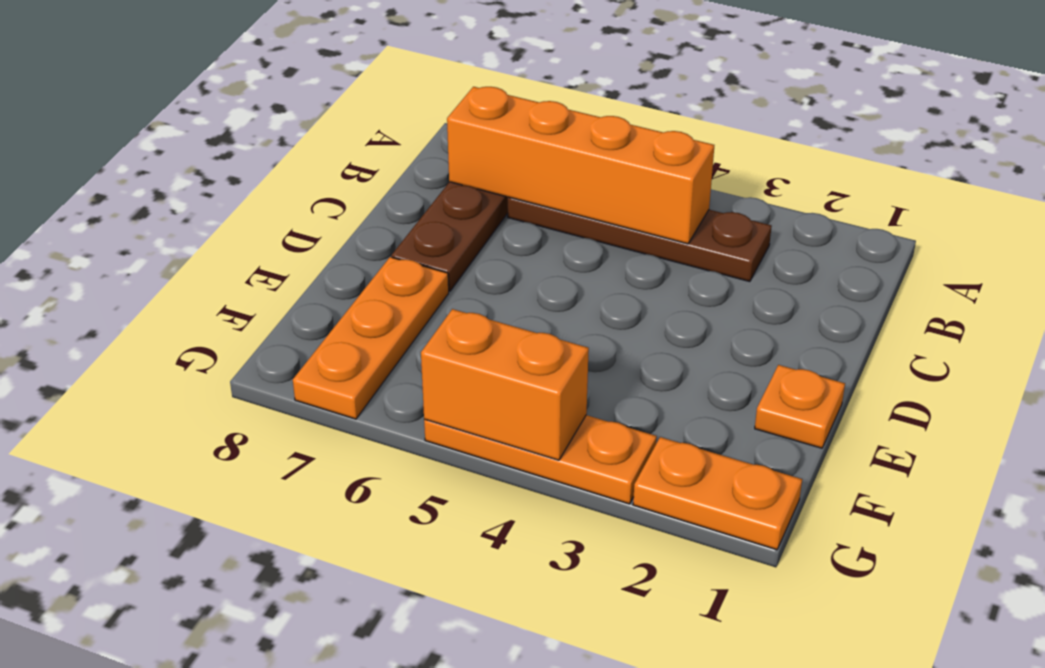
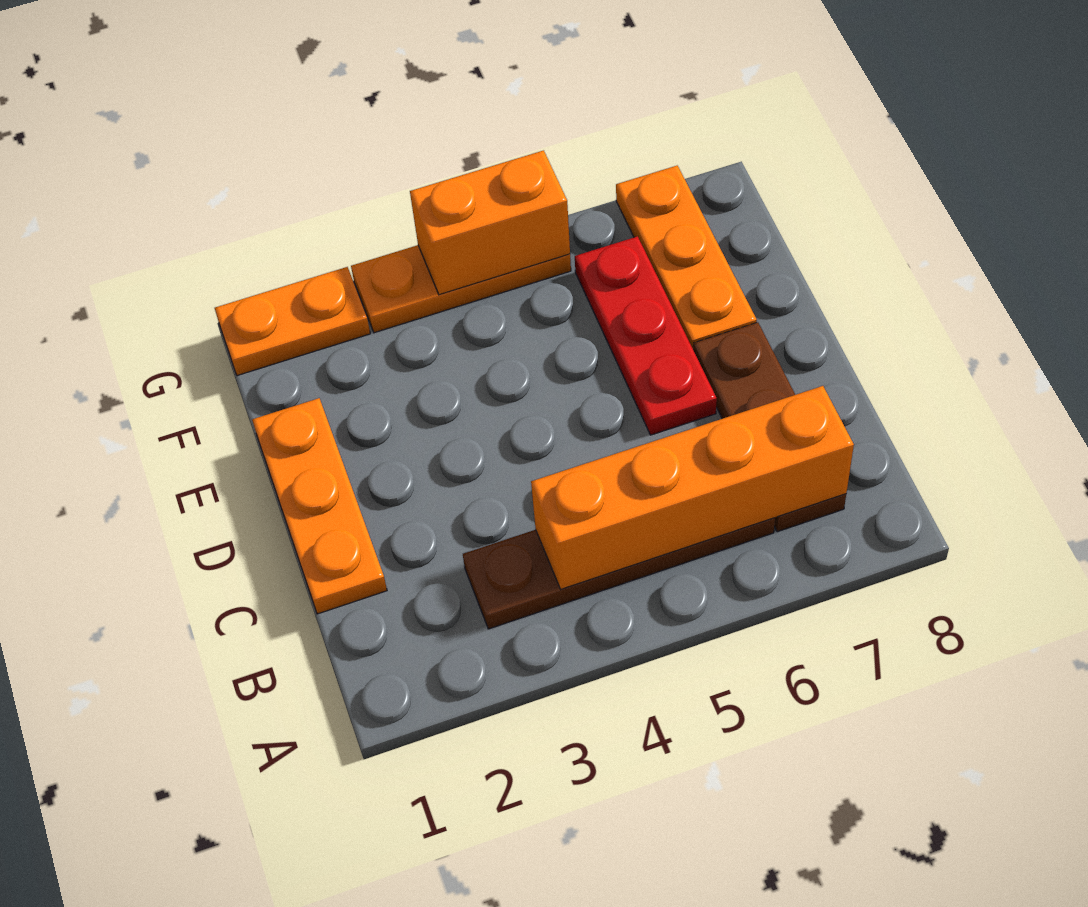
none -> red plate D6:F6 level 1
orange plate E1 level 1 -> orange plate C1:E1 level 1

